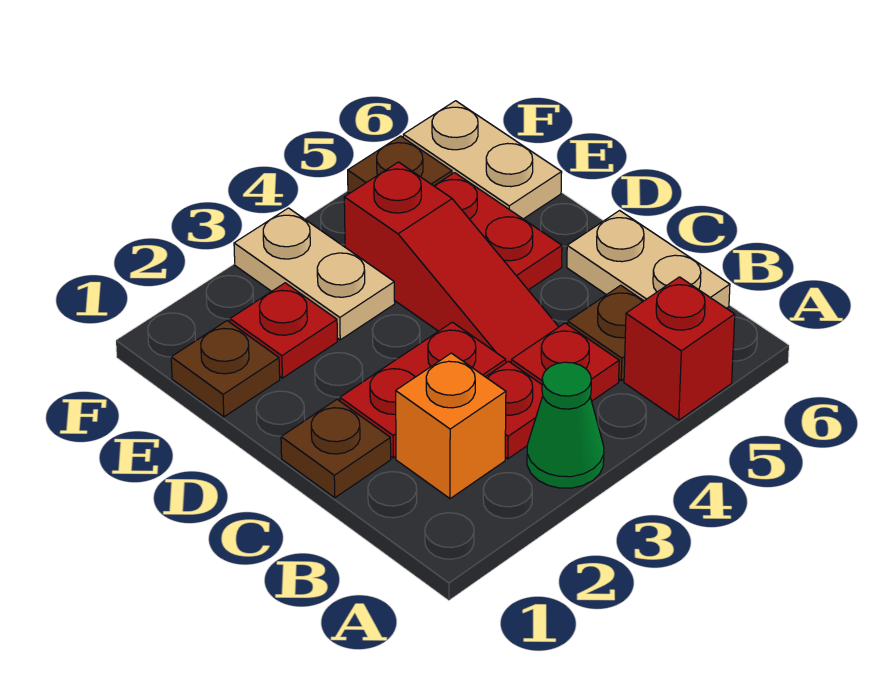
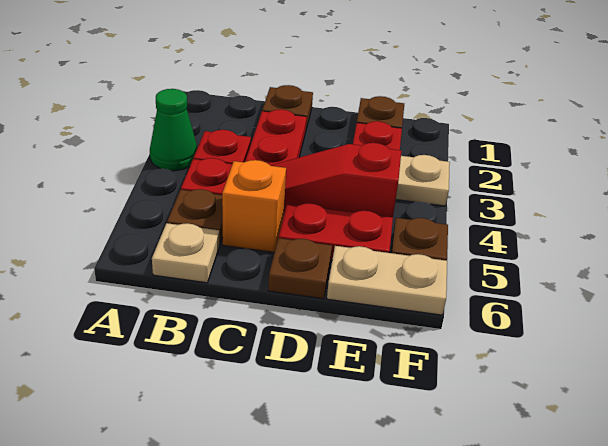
red brick A5 level 1 -> none
orange brick B2 level 1 -> orange brick C5 level 1
tan plate B6:C6 level 1 -> tan plate B6 level 1
none -> brown plate D6 level 1

